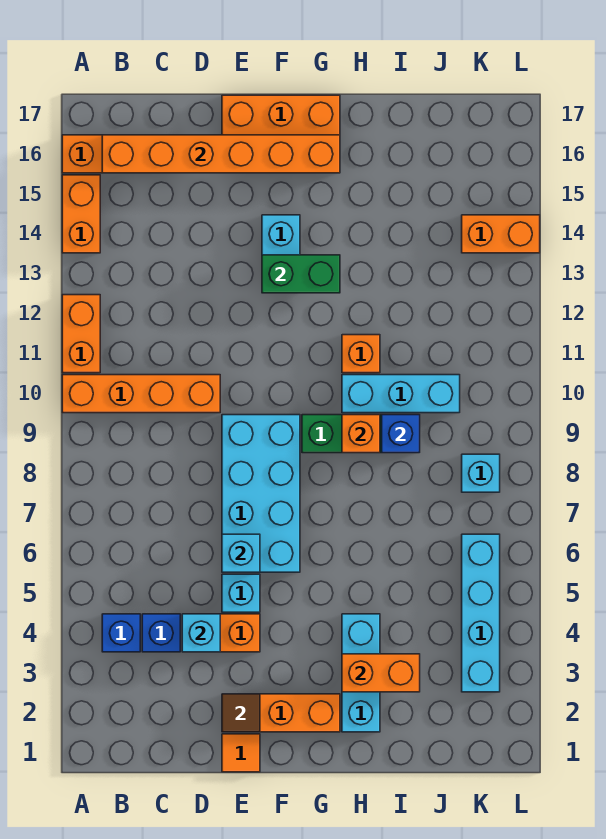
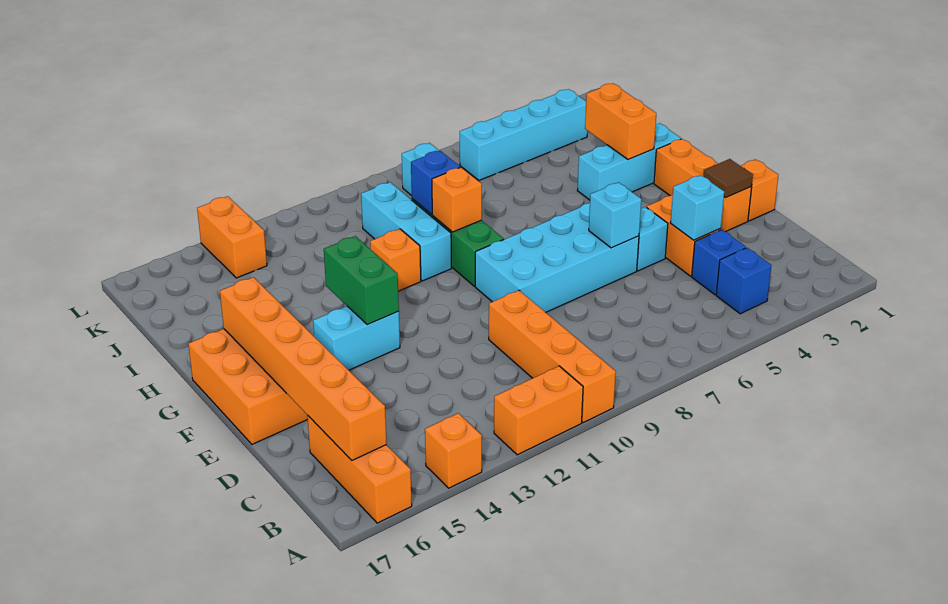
orange brick A14:A15 level 1 -> orange brick A14 level 1
orange tile E1 level 1 -> orange brick E1 level 1

